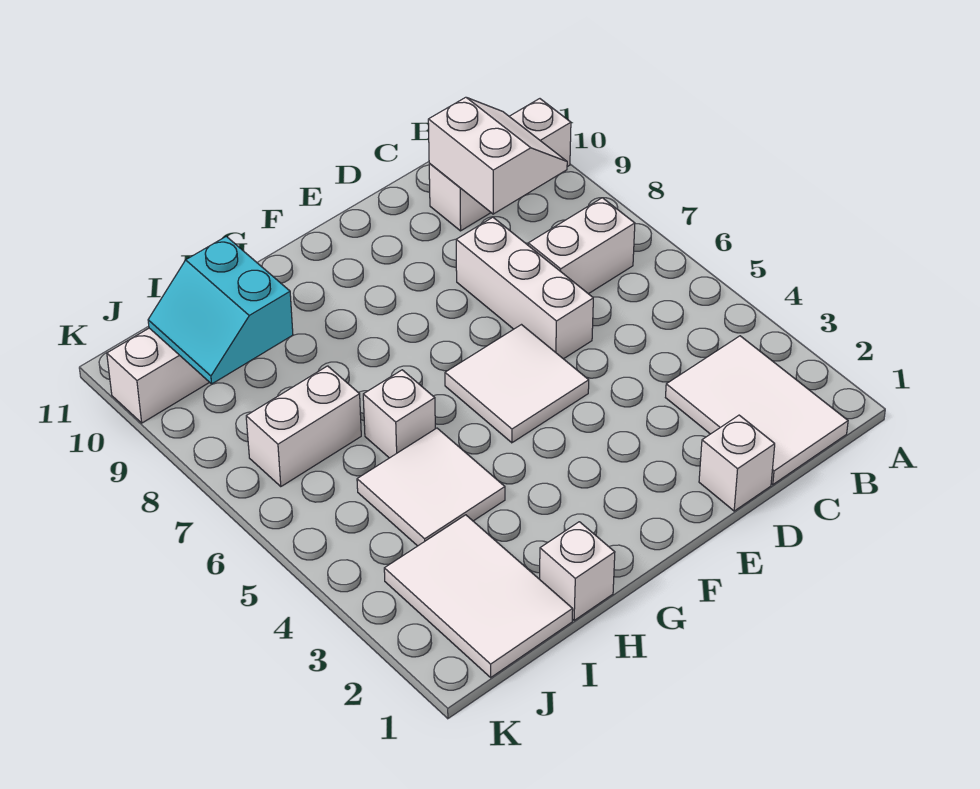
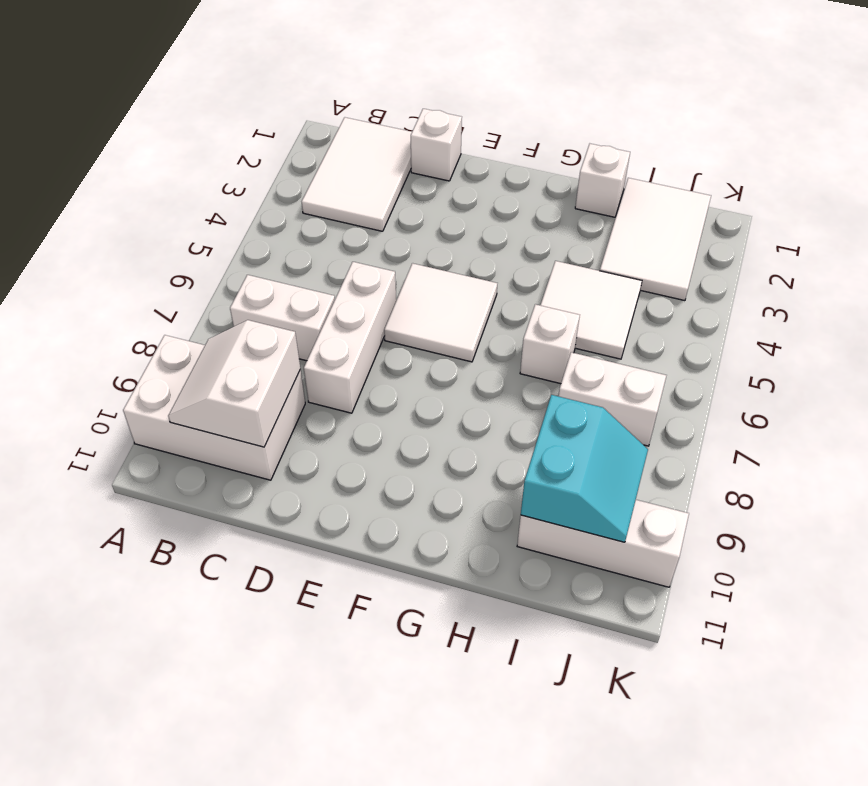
white brick A10:C10 level 1 -> white brick A9:C10 level 1

